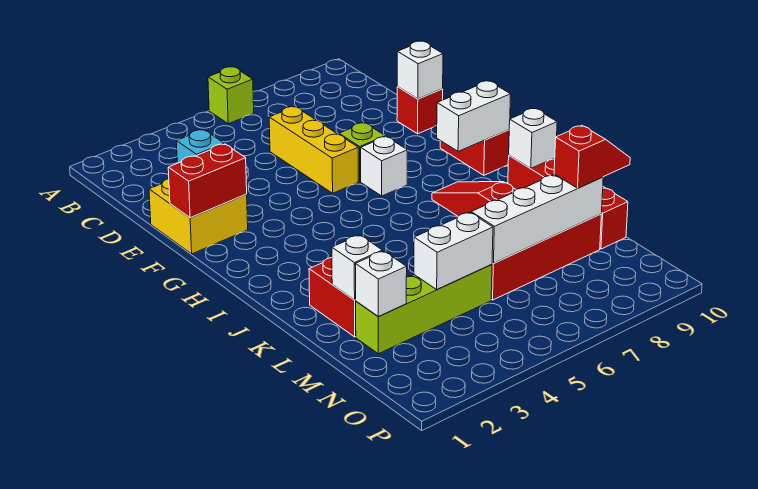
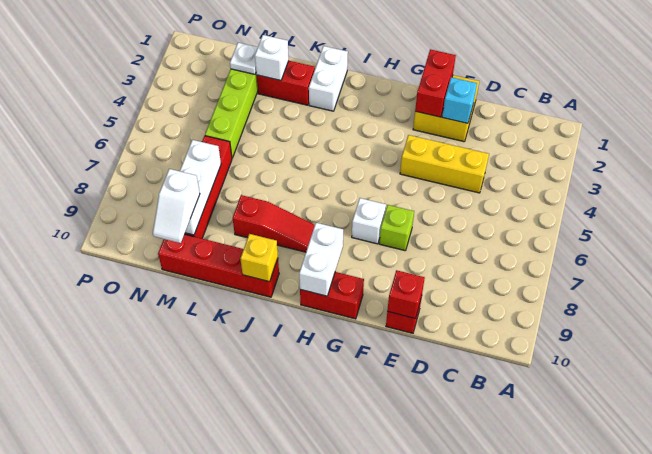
lime brick A6 level 1 -> none
yellow brick D6:F6 level 1 -> yellow brick D4:F4 level 1
white brick E10 level 2 -> red brick E10 level 2
white brick J10 level 2 -> yellow brick J10 level 2
white brick M2 level 2 -> white plate M2 level 2
white brick M4:M5 level 2 -> white brick J1:J2 level 1
white brick M6:M9 level 2 -> white brick M7:M9 level 2
red slope M9:M10 level 3 top 9 -> white slope M9:M10 level 3 top 9

